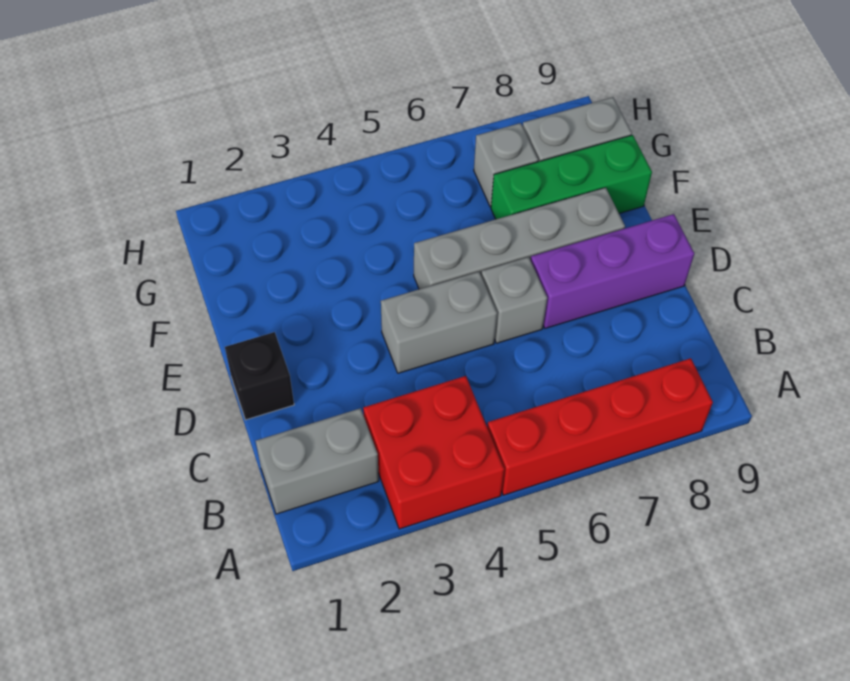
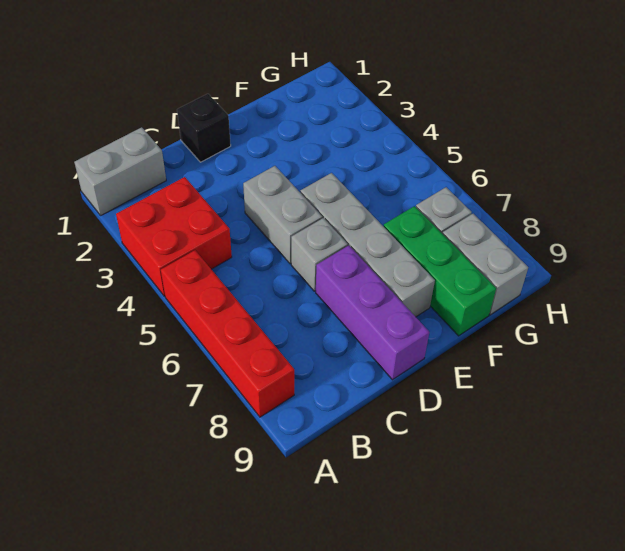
grey brick B1:B2 level 1 -> grey brick A1:B1 level 1

